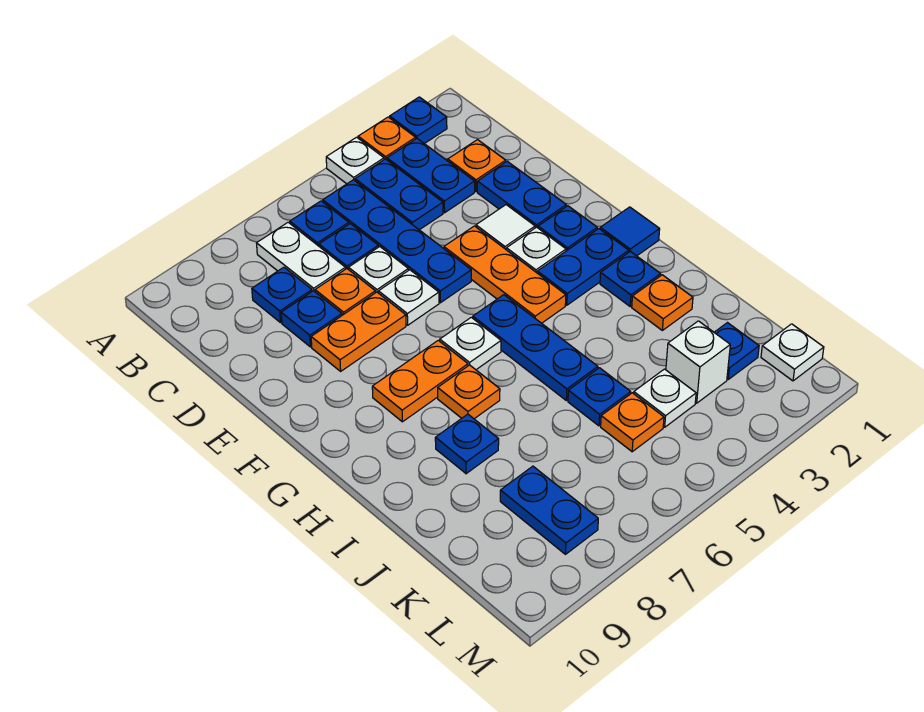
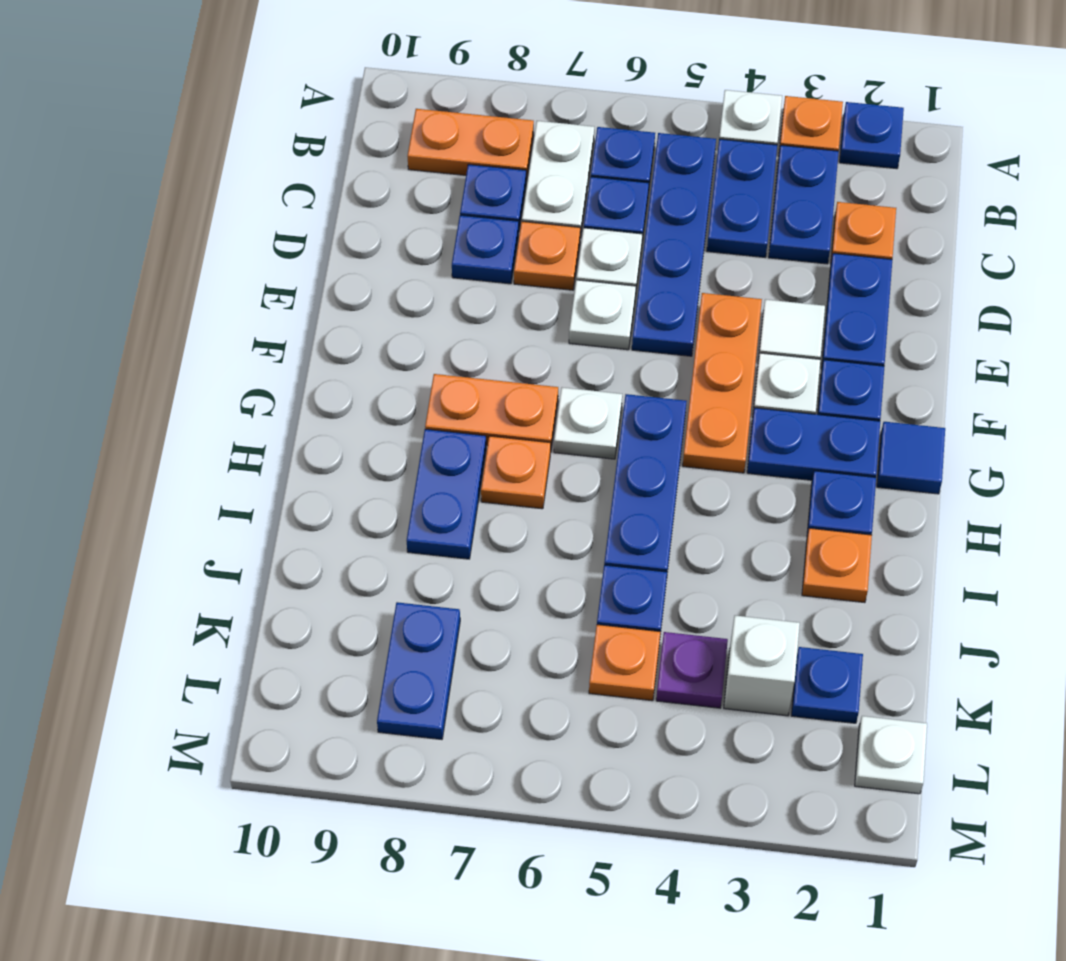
orange plate E7:E8 level 1 -> orange plate B8:B9 level 1
blue plate I8 level 1 -> blue plate H8:I8 level 1
white plate K4 level 1 -> purple plate K4 level 1

